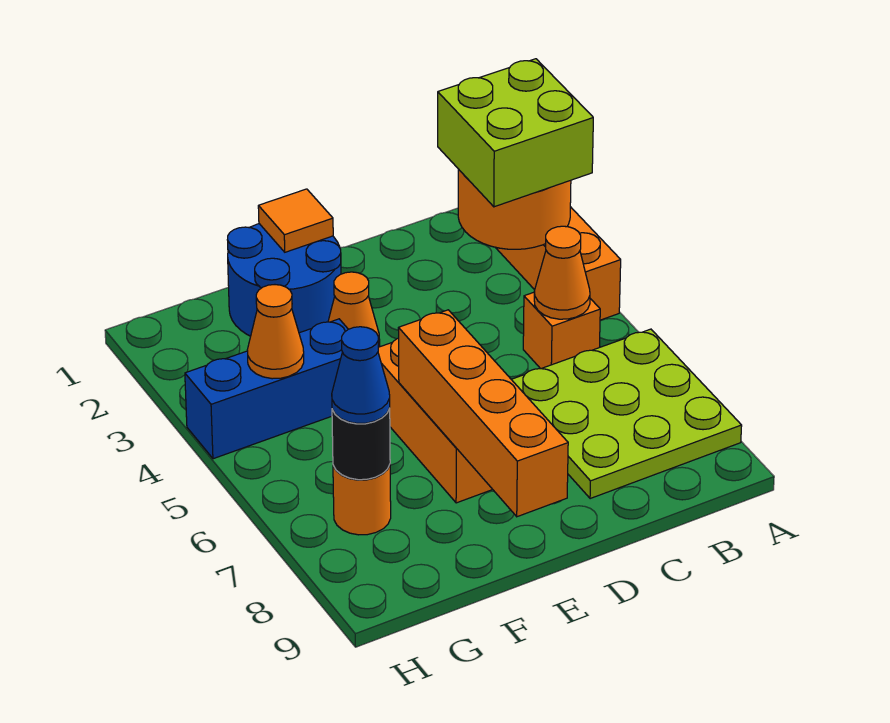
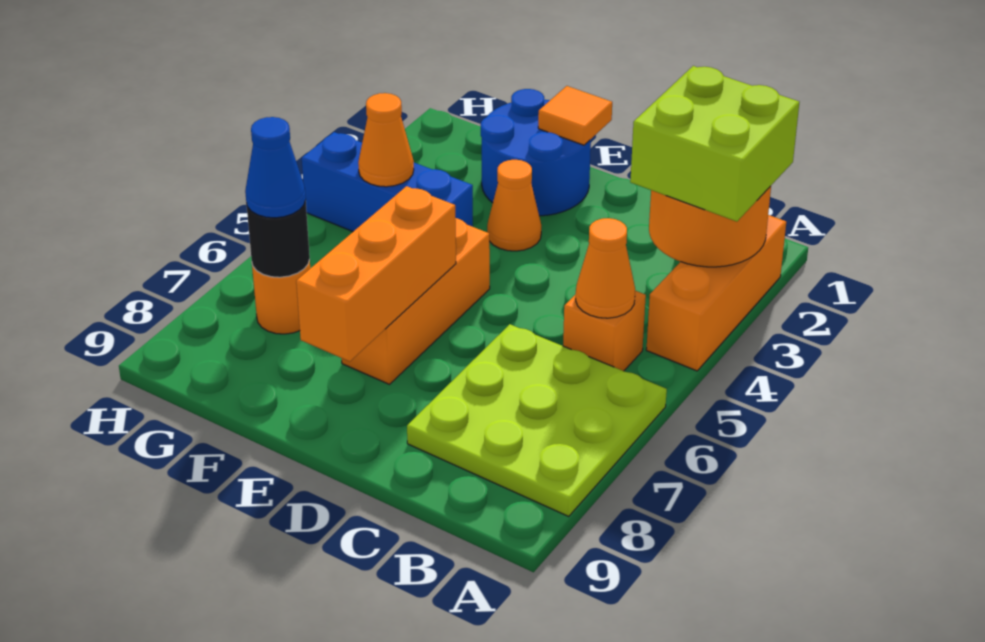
orange brick E6:E9 level 2 -> orange brick E6:E8 level 2

